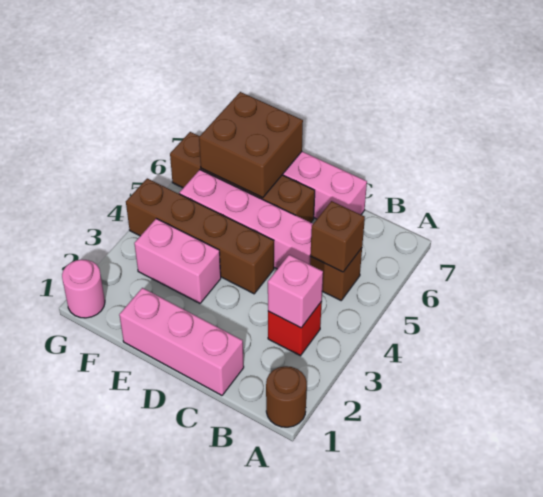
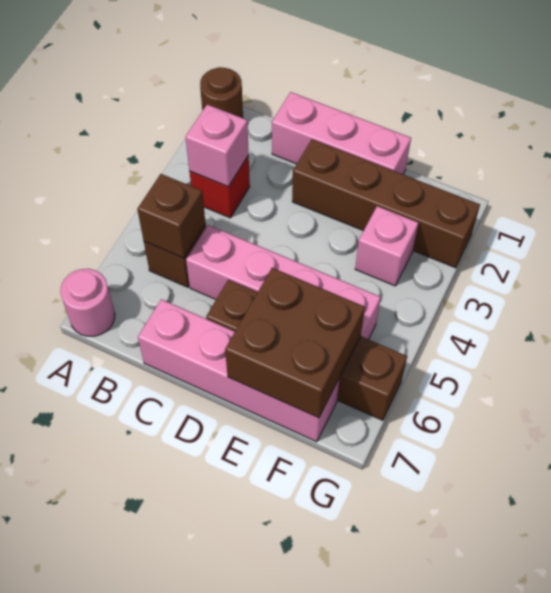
brown brick D4:G4 level 1 -> brown brick D2:G2 level 1
pink brick E3:F3 level 1 -> pink brick F3 level 1
pink round brick G1 level 1 -> pink round brick A7 level 1

